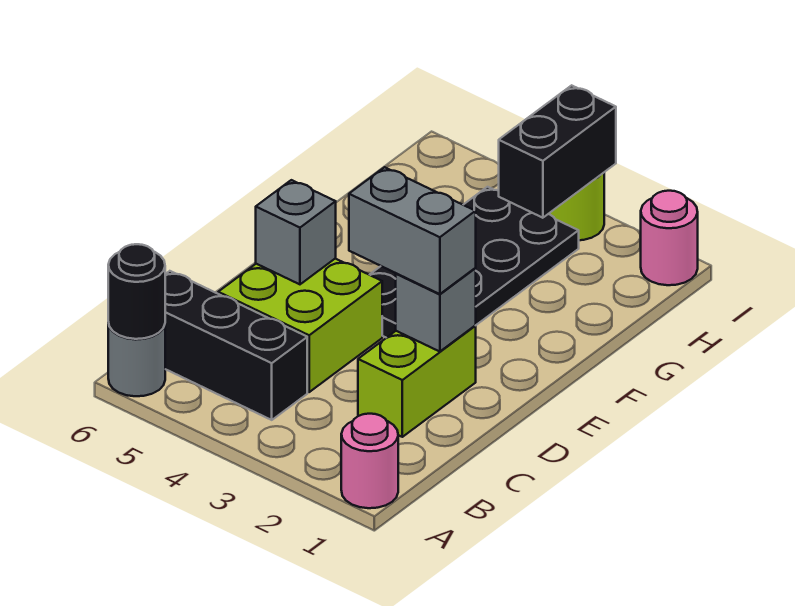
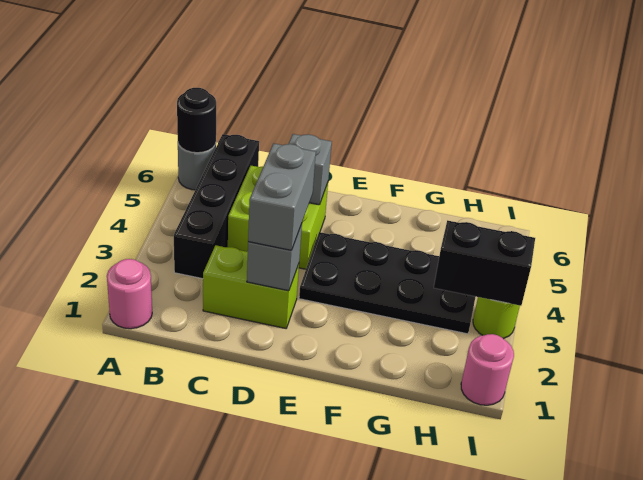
black brick B4:B6 level 1 -> black brick B3:B6 level 1

